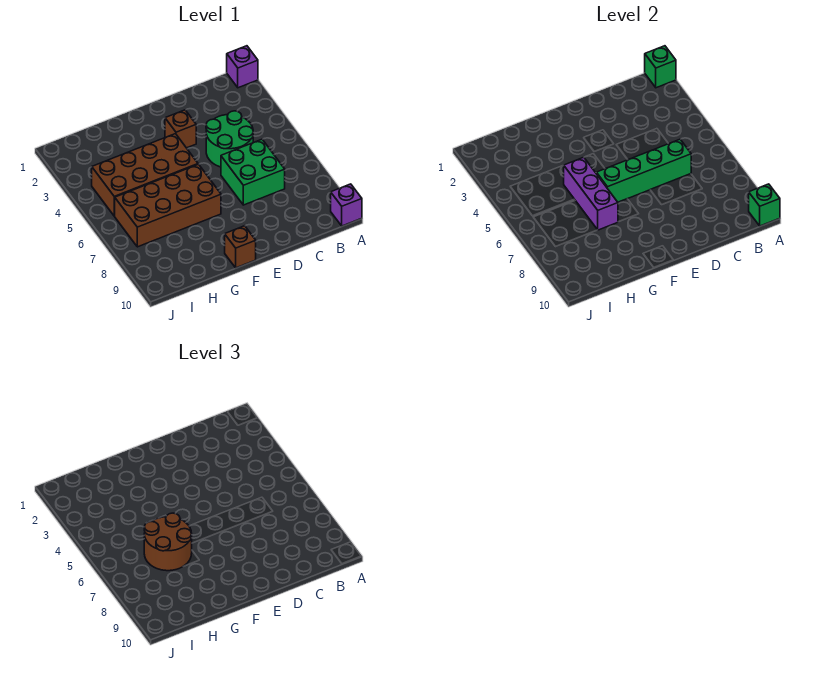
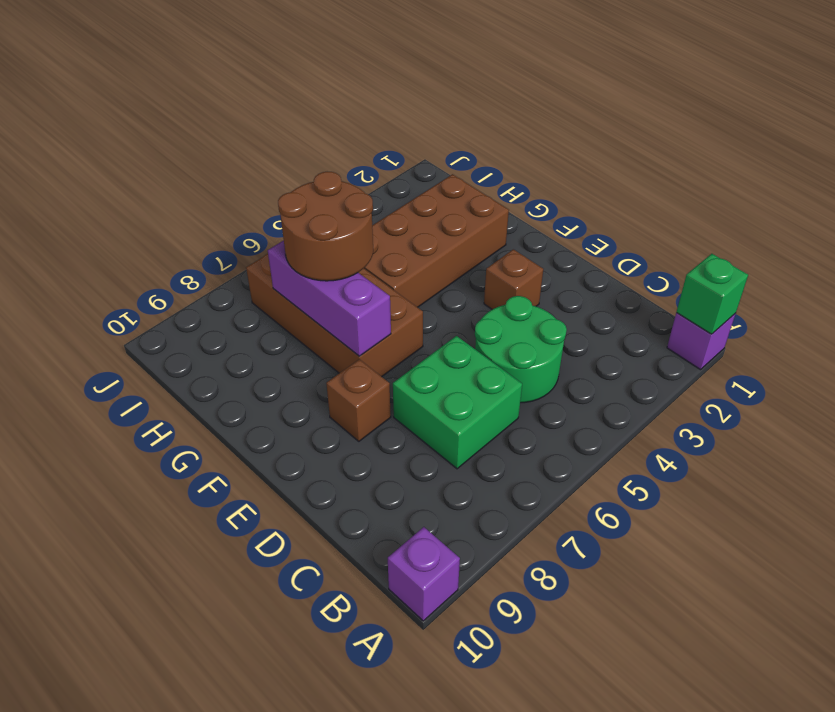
green brick A10 level 2 -> none
green brick C6:F6 level 2 -> none
brown brick F4:I5 level 1 -> brown brick G2:H5 level 1
brown brick F10 level 1 -> brown brick E8 level 1
purple brick G5:G7 level 2 -> purple brick F7:H7 level 2

